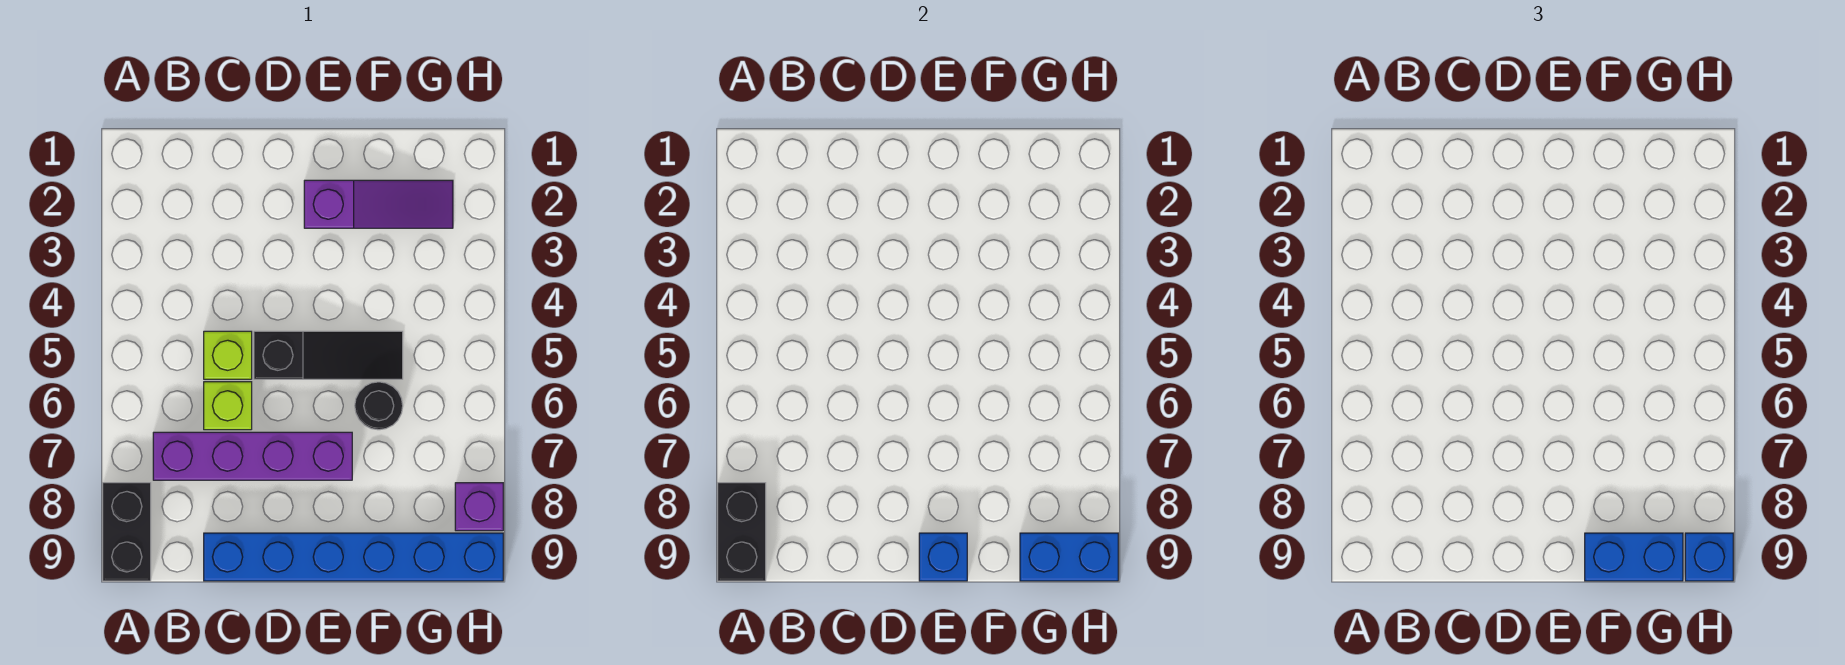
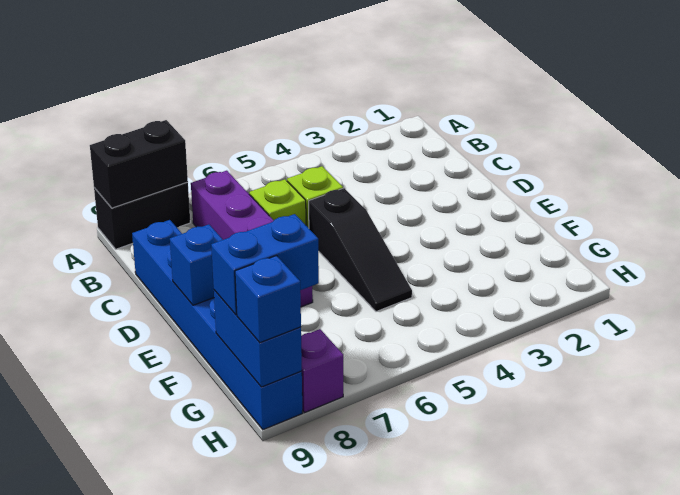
purple slope E2:G2 level 1 top E -> none
black round brick F6 level 1 -> none
blue brick F9:G9 level 3 -> blue brick G8:G9 level 3

